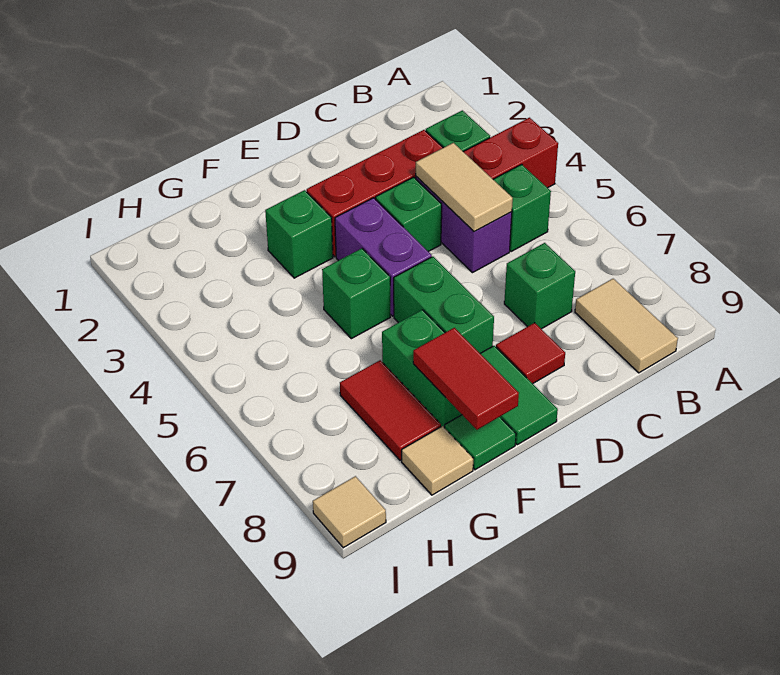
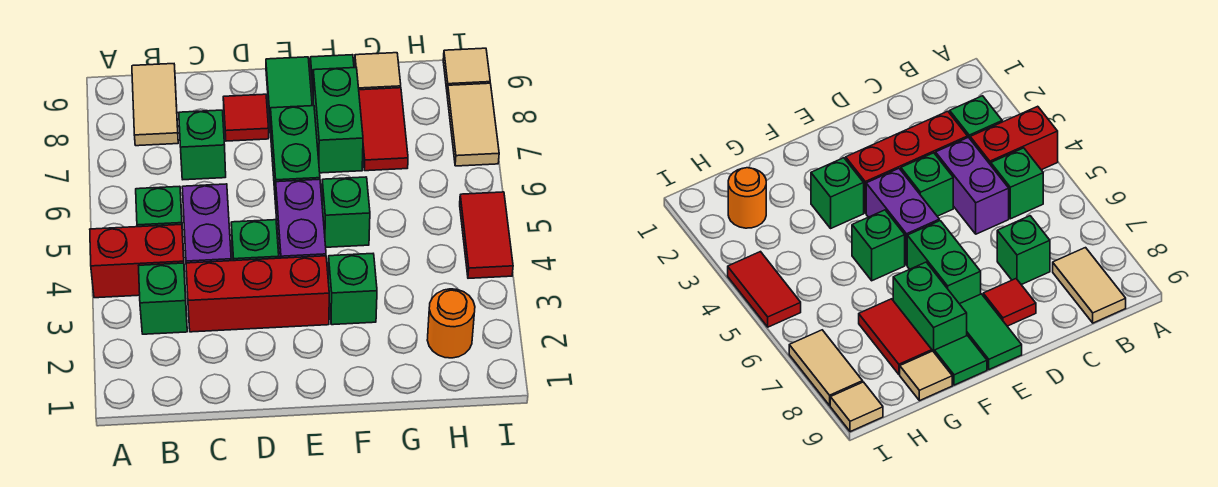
tan tile C4:C5 level 2 -> tan tile I7:I8 level 1
red tile F8:F9 level 2 -> red tile I4:I5 level 1
none -> orange round brick H2 level 1

